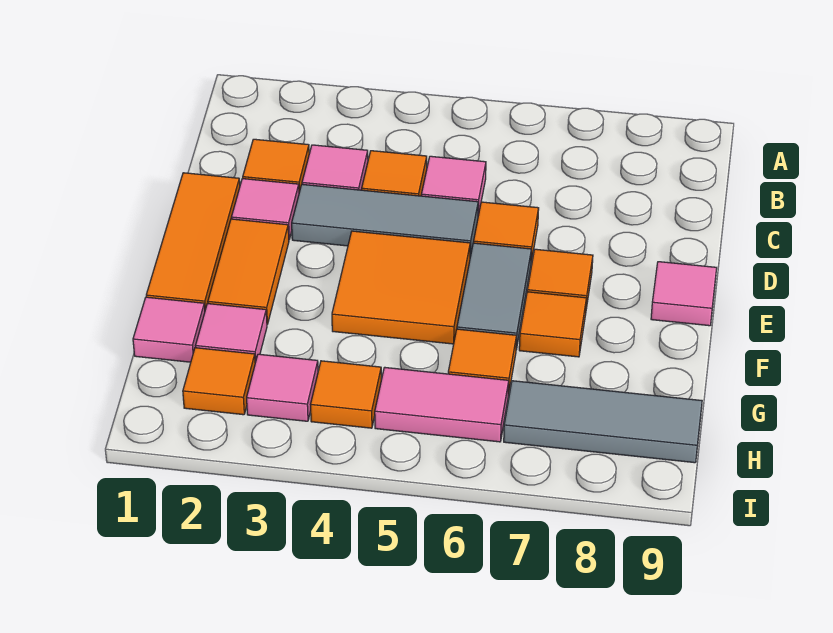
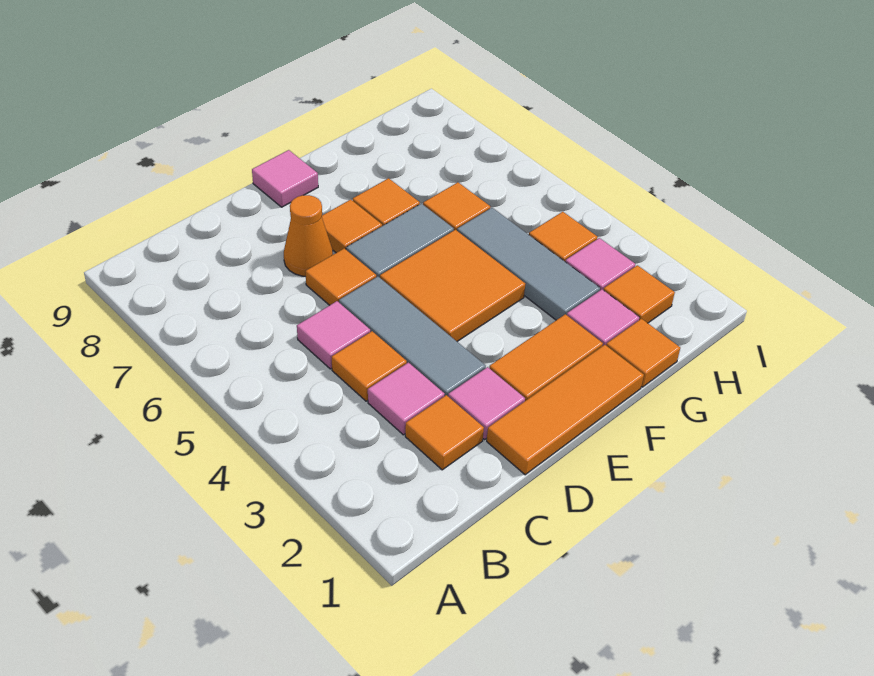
none -> orange cone D7 level 1
pink tile G1 level 1 -> orange tile G1 level 1
pink tile H5:H6 level 1 -> none
grey tile H7:H9 level 1 -> grey tile G3:G5 level 1

